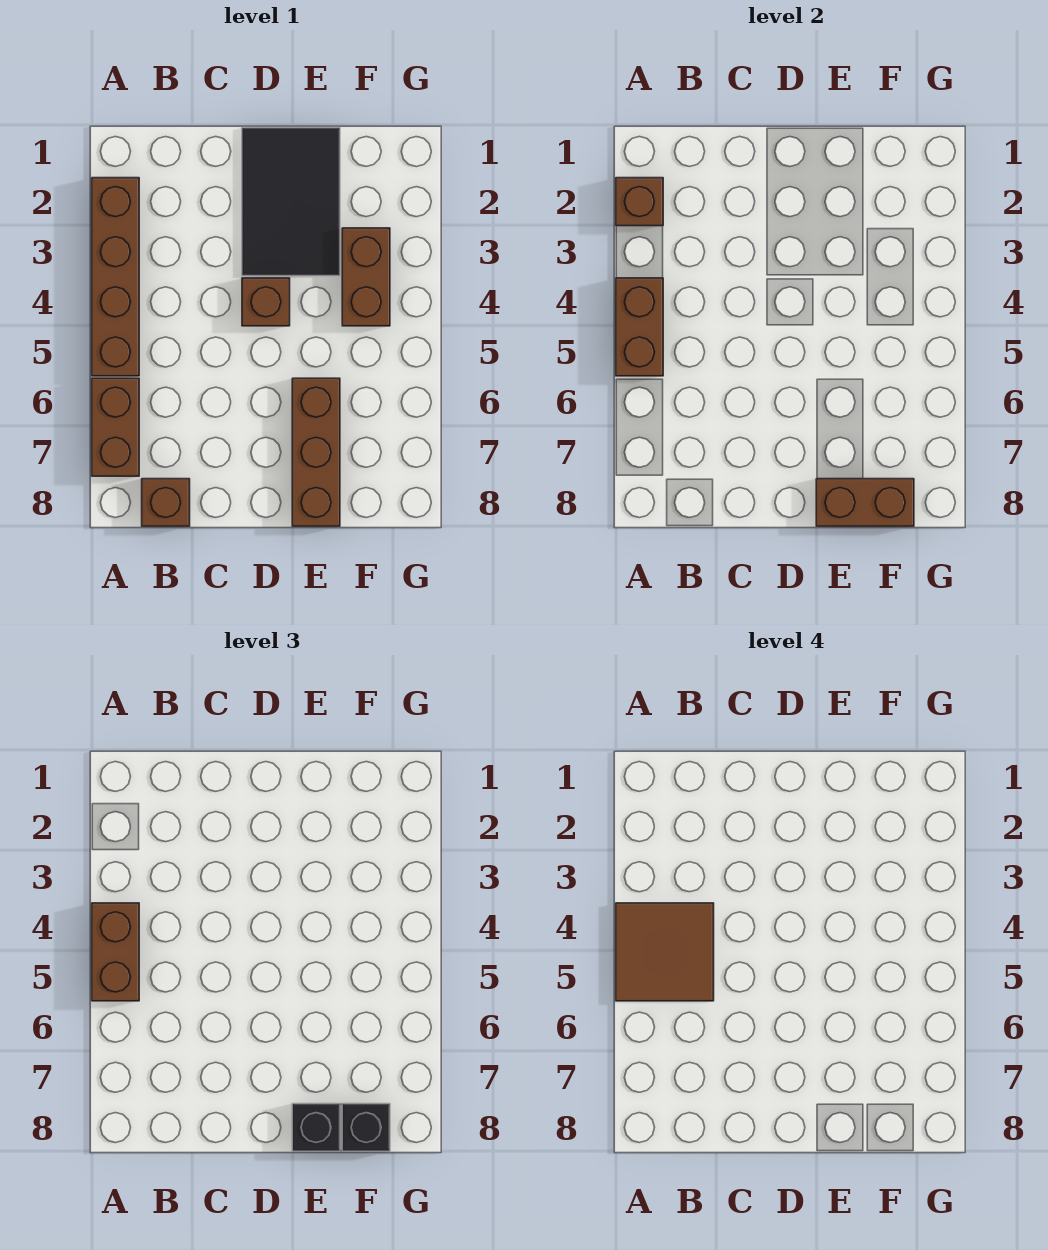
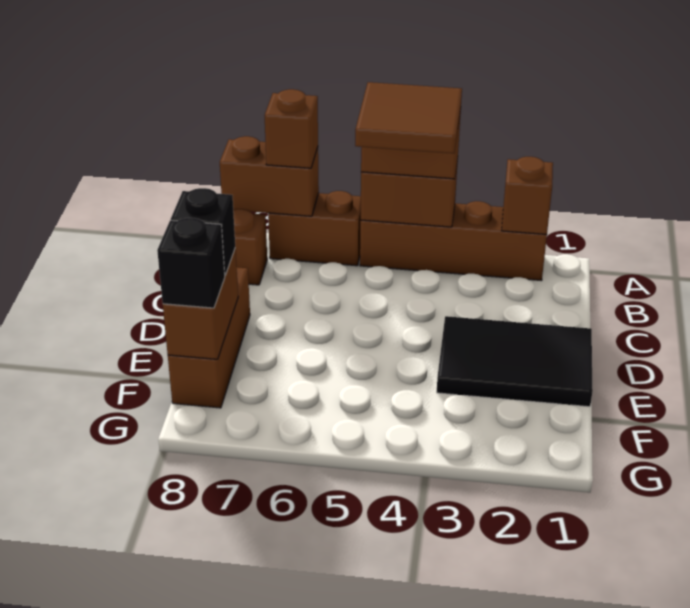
brown brick D4 level 1 -> brown brick A7 level 3
brown brick E6:E8 level 1 -> brown brick D8:F8 level 1
brown brick F3:F4 level 1 -> brown brick A7:A8 level 2

